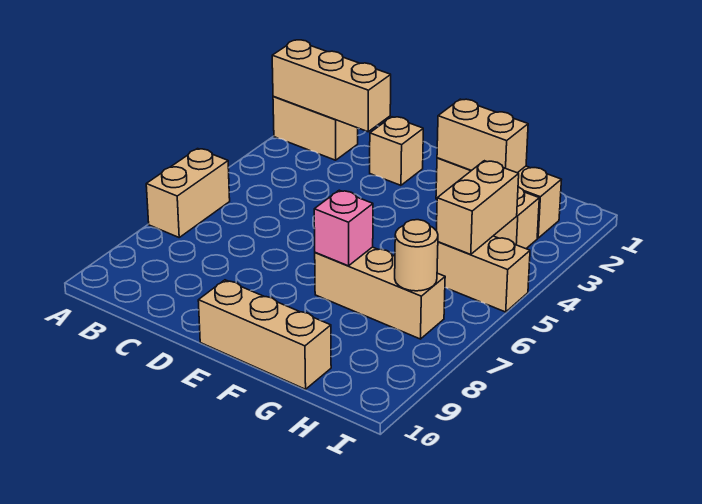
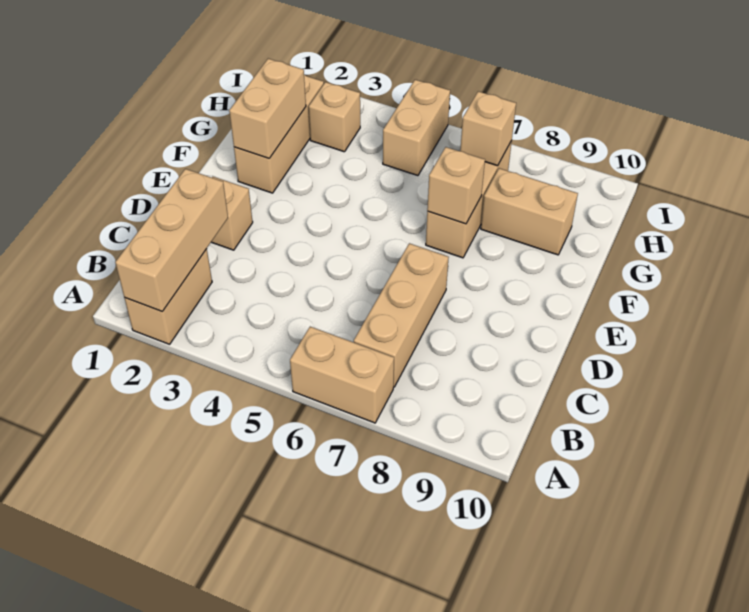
tan brick E10:G10 level 1 -> tan brick B7:D7 level 1
pink brick F7 level 2 -> tan brick F7 level 2
tan brick H4:H5 level 2 -> tan brick G8:G9 level 1
tan round brick H7 level 2 -> tan brick H7 level 2

